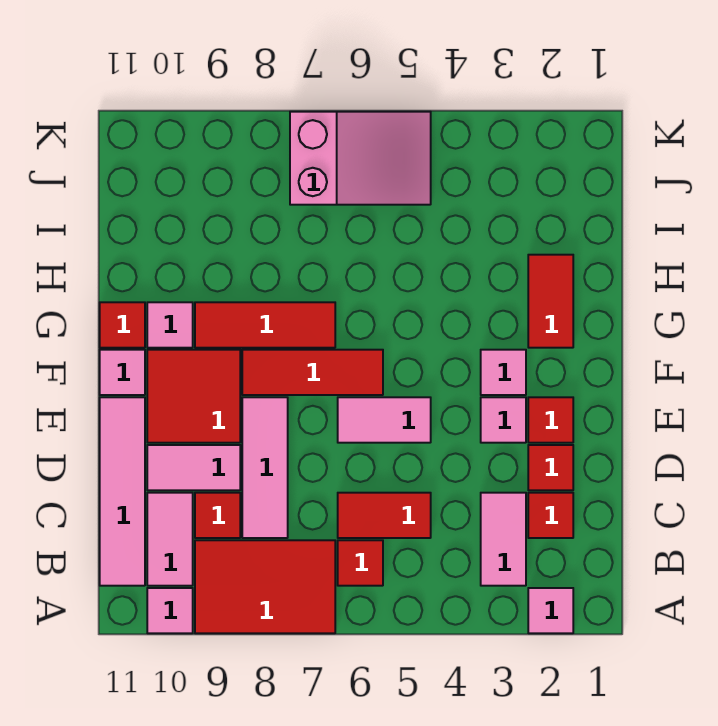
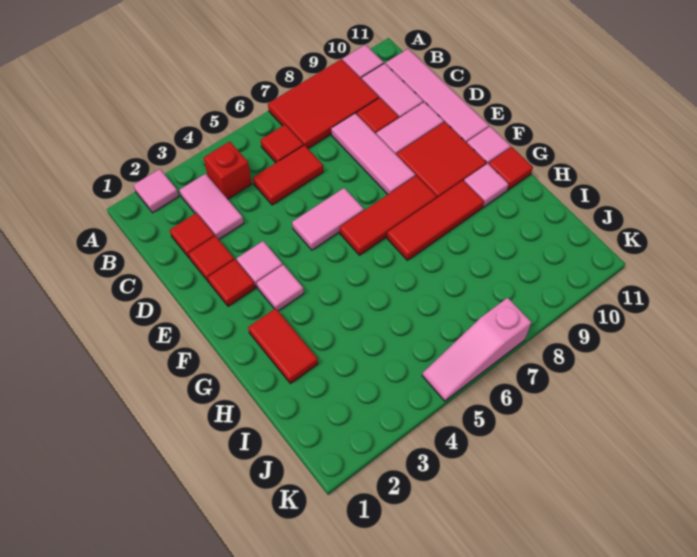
none -> red brick B4 level 1
pink slope J5:K7 level 1 top 7 -> pink slope K5:K7 level 1 top 7

